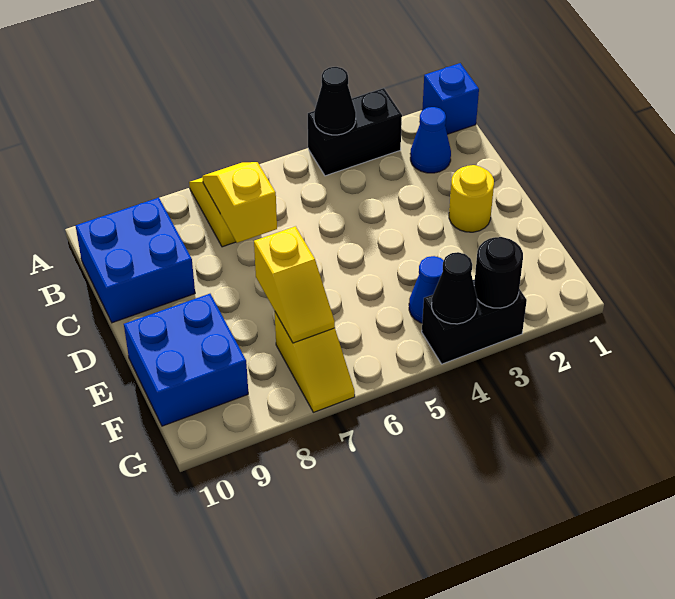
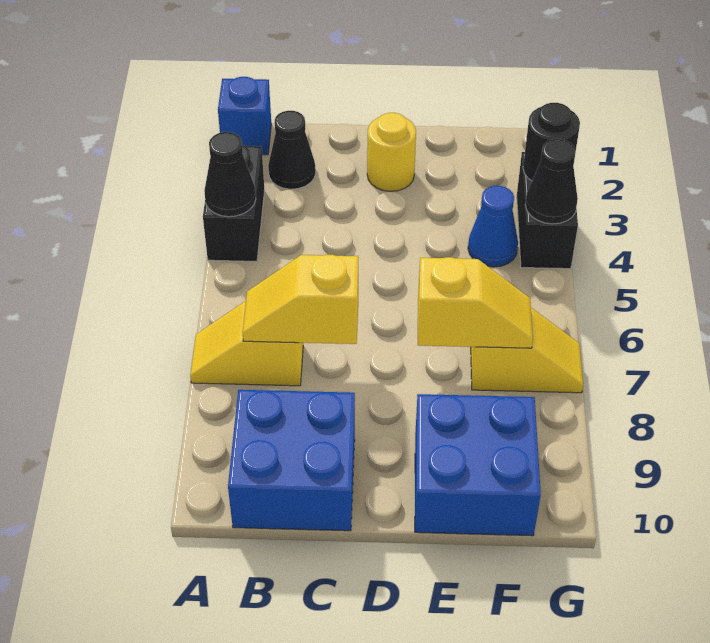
blue cone B2 level 1 -> black cone B2 level 1

